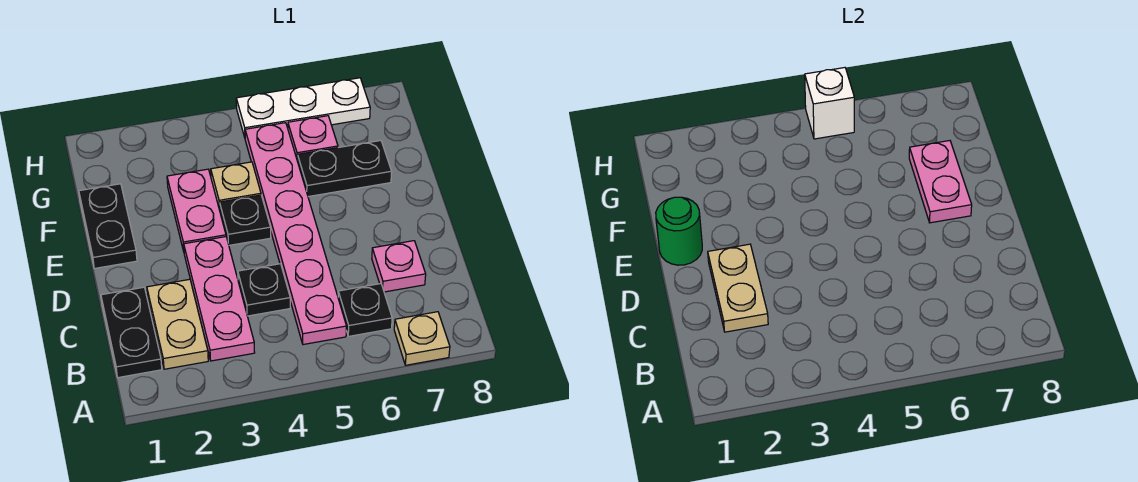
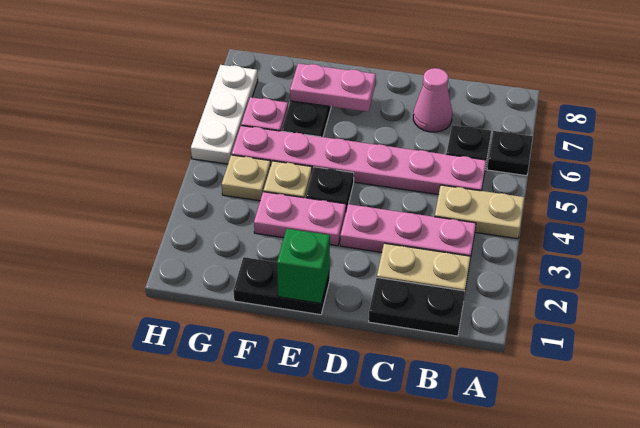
tan plate A7 level 1 -> tan plate G4 level 1
tan plate C2:D2 level 2 -> tan plate A4:B4 level 1
black plate C4 level 1 -> black plate A6 level 1
pink plate C7 level 1 -> pink cone C7 level 1
green round brick E1 level 2 -> green brick E1 level 2
white brick H5 level 2 -> none

